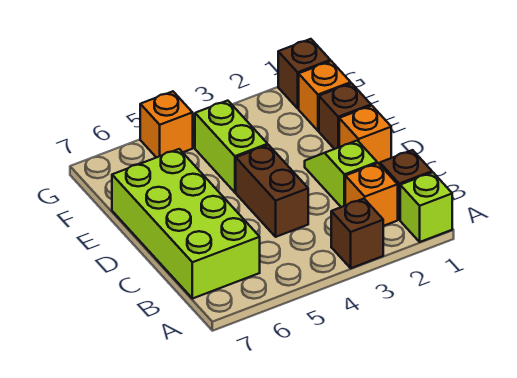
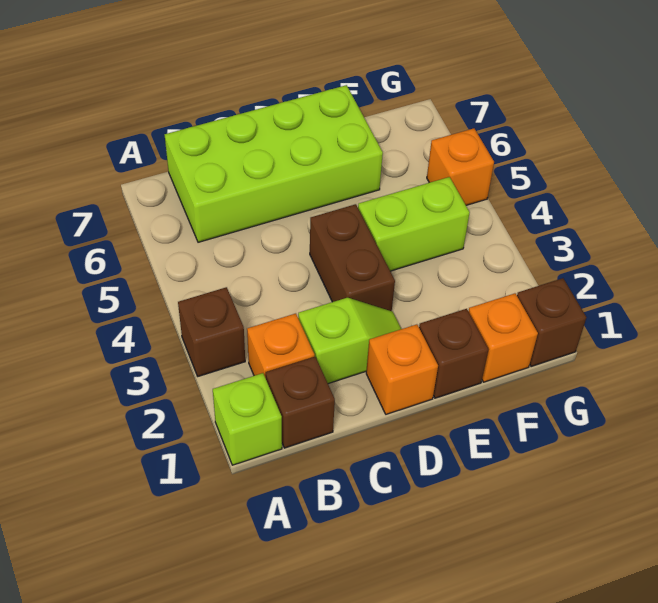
brown brick C4:D4 level 1 -> brown brick D3:D4 level 1

